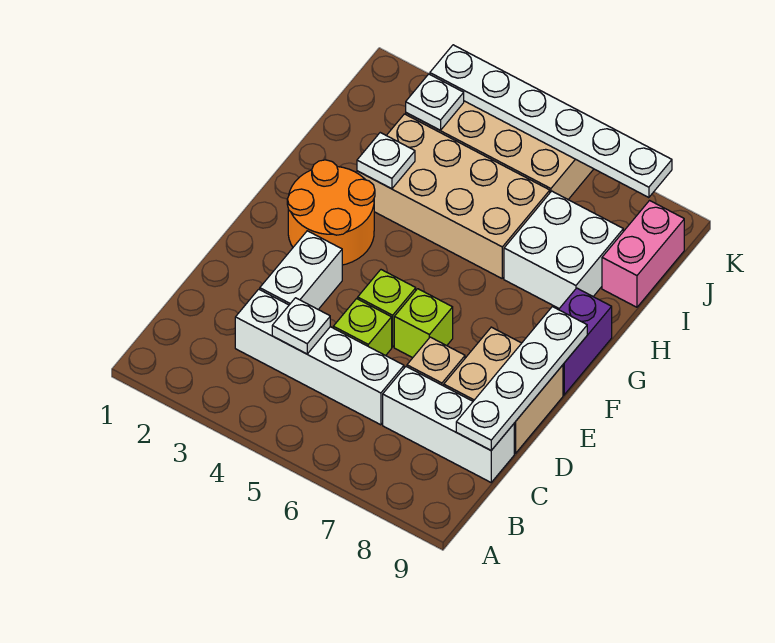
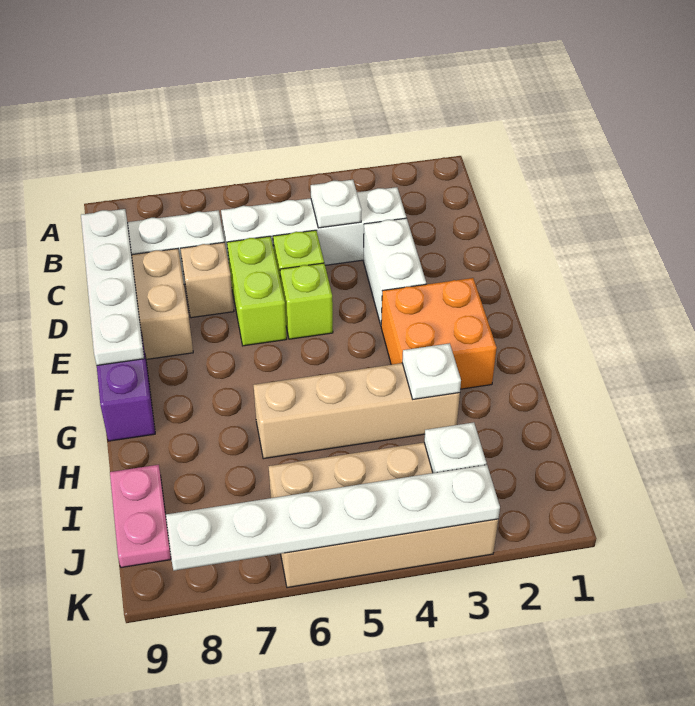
lime brick E6 level 1 -> lime brick D6:E6 level 1
orange round brick F2:G3 level 1 -> orange brick F2:G3 level 1
tan brick H3:I6 level 1 -> tan brick H3:H6 level 1
white brick H7:I8 level 1 -> none
pink brick I9:J9 level 1 -> pink plate I9:J9 level 1

